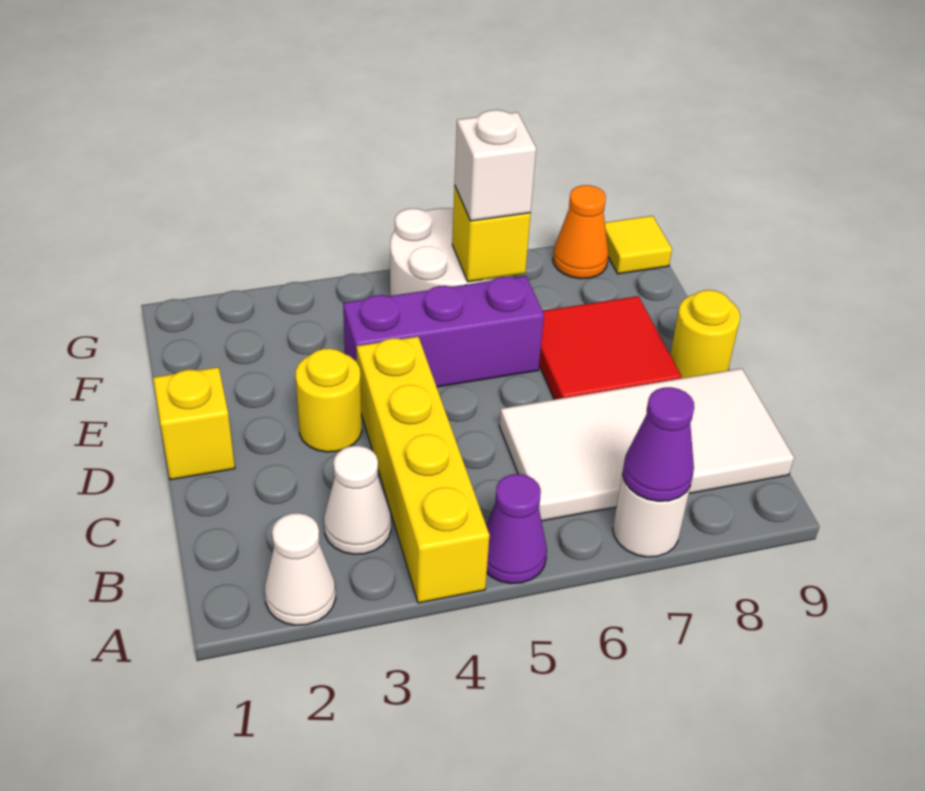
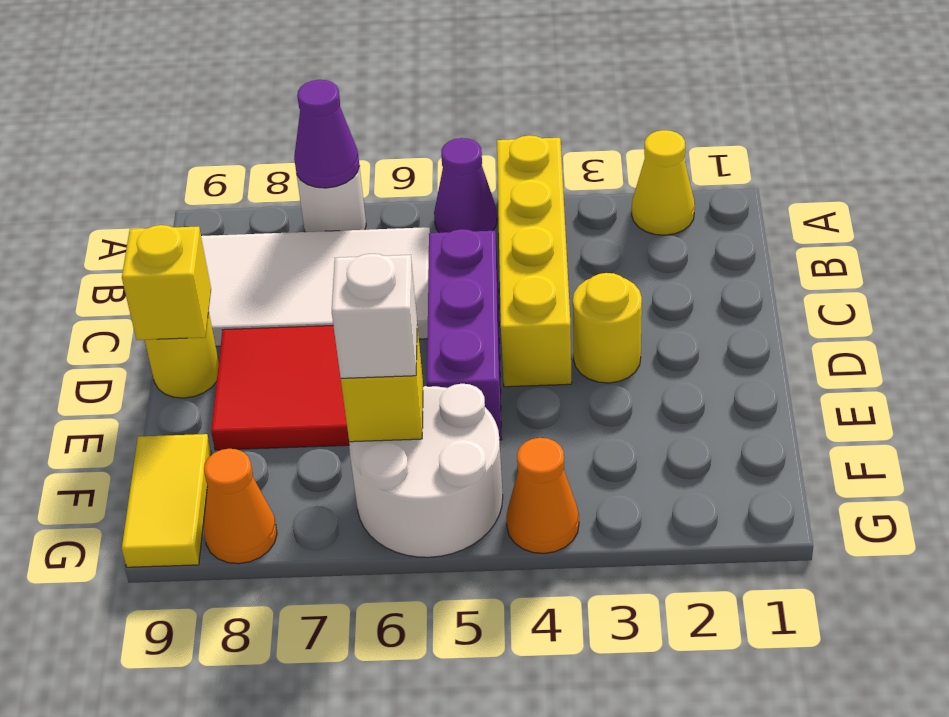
white cone A2 level 1 -> yellow cone A2 level 1
white cone B3 level 1 -> none
yellow brick D1 level 1 -> yellow brick D9 level 2
purple brick E4:E6 level 1 -> purple brick C5:E5 level 1
none -> orange cone G4 level 1
yellow tile G9 level 1 -> yellow tile F9:G9 level 1

